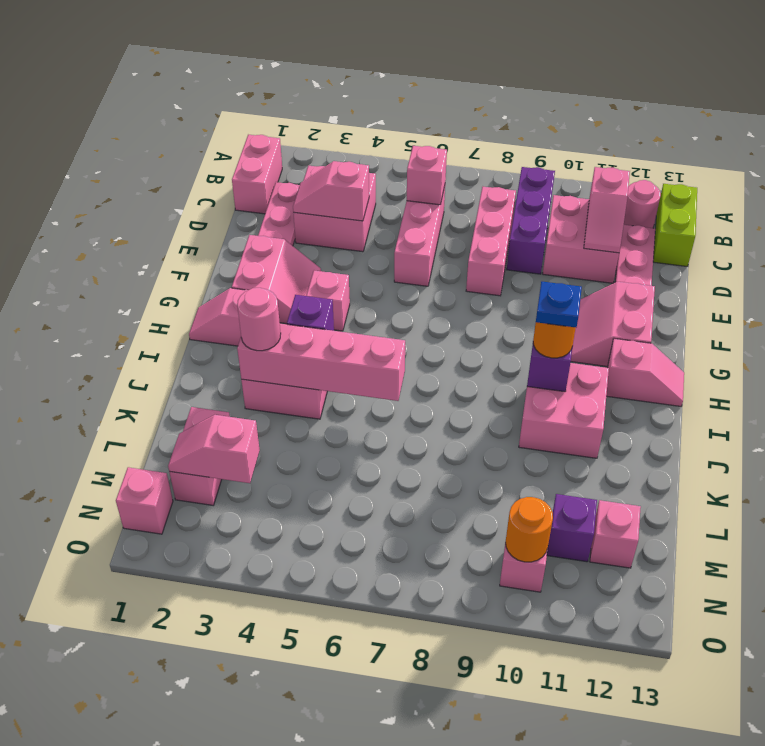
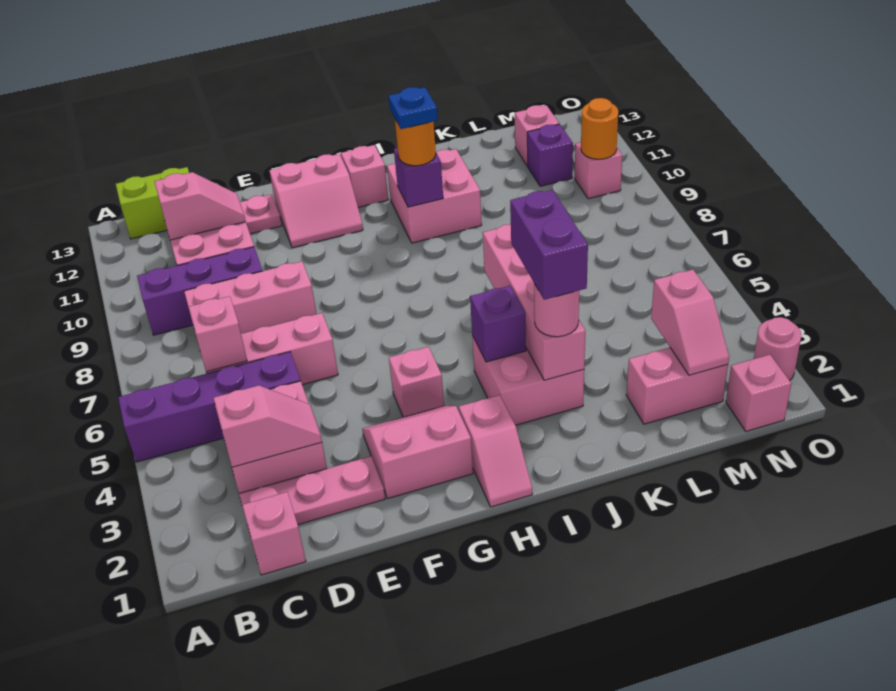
none -> purple brick A5:D5 level 1
pink brick B1:C1 level 1 -> pink brick C1 level 1
pink round brick B12 level 1 -> pink round brick O2 level 1
pink slope D3:D4 level 2 top 4 -> pink slope C3:D3 level 2 top C
none -> purple brick J3:J4 level 4

